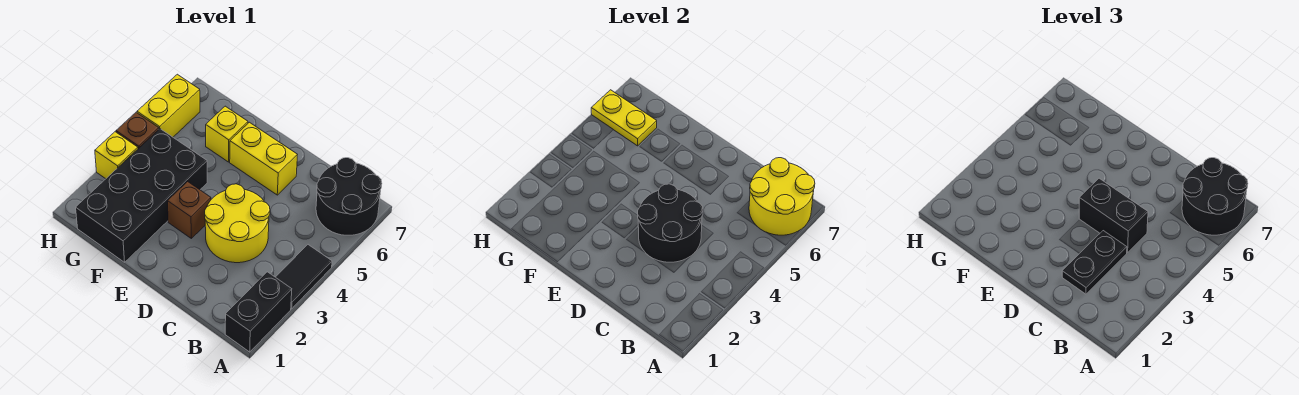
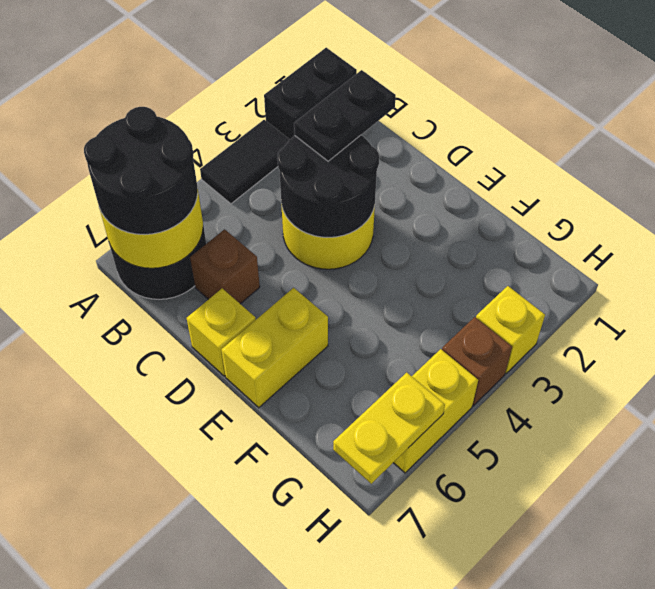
black brick C4:D4 level 3 -> none
yellow brick D6:E6 level 1 -> yellow brick E6:E7 level 1
brown brick E3 level 1 -> brown brick C6 level 1
black brick F1:G4 level 1 -> none
yellow brick F6 level 1 -> yellow brick D7 level 1
yellow plate G6:H6 level 2 -> yellow plate H6:H7 level 2

